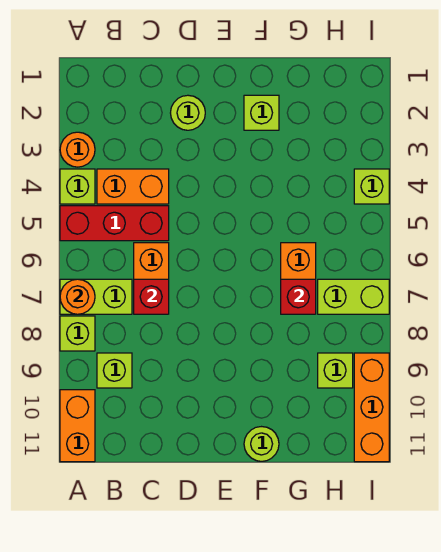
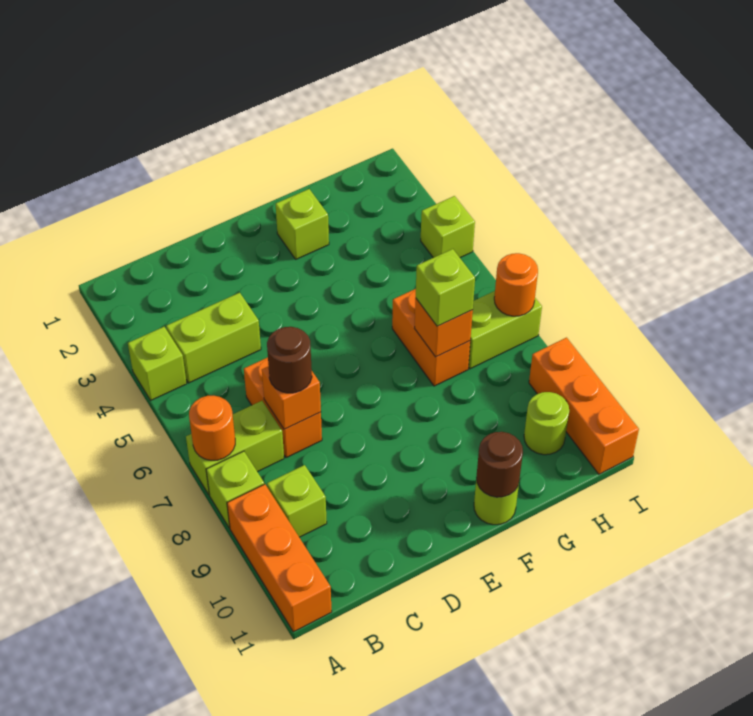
orange round brick A3 level 1 -> orange round brick I7 level 2
red brick A5:C5 level 1 -> none
orange brick A10:A11 level 1 -> orange brick A9:A11 level 1
orange brick B4:C4 level 1 -> lime brick B4:C4 level 1
red brick C7 level 2 -> orange brick C7 level 2
none -> brown round brick C7 level 3
lime round brick D2 level 1 -> lime round brick H10 level 1
none -> brown round brick F11 level 2
red brick G7 level 2 -> orange brick G7 level 2
lime brick H9 level 1 -> lime brick G7 level 3

